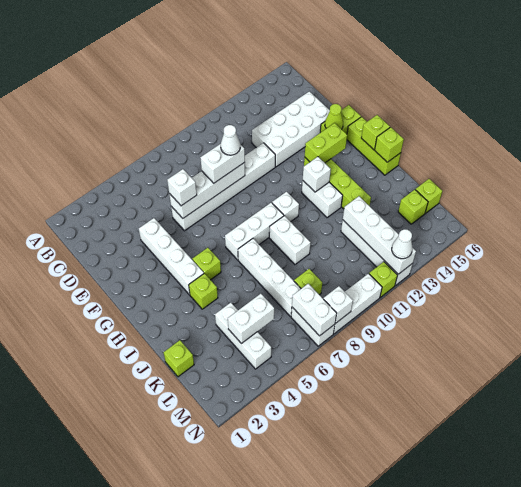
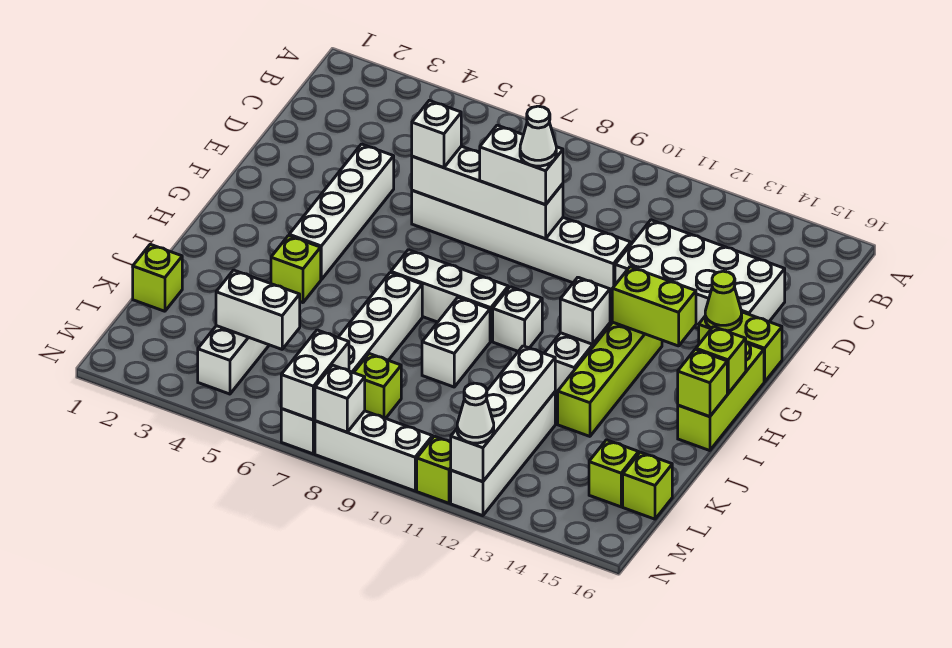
lime brick H5 level 1 -> none

